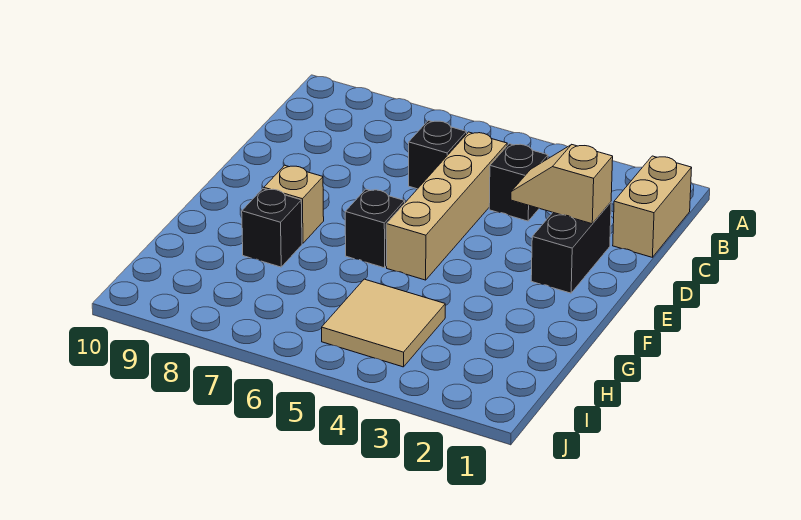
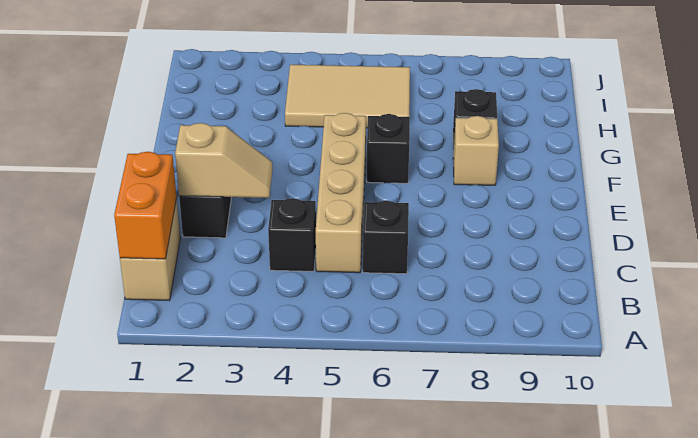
none -> orange brick B1:C1 level 2
tan tile H4:I5 level 1 -> tan tile H4:I6 level 1

